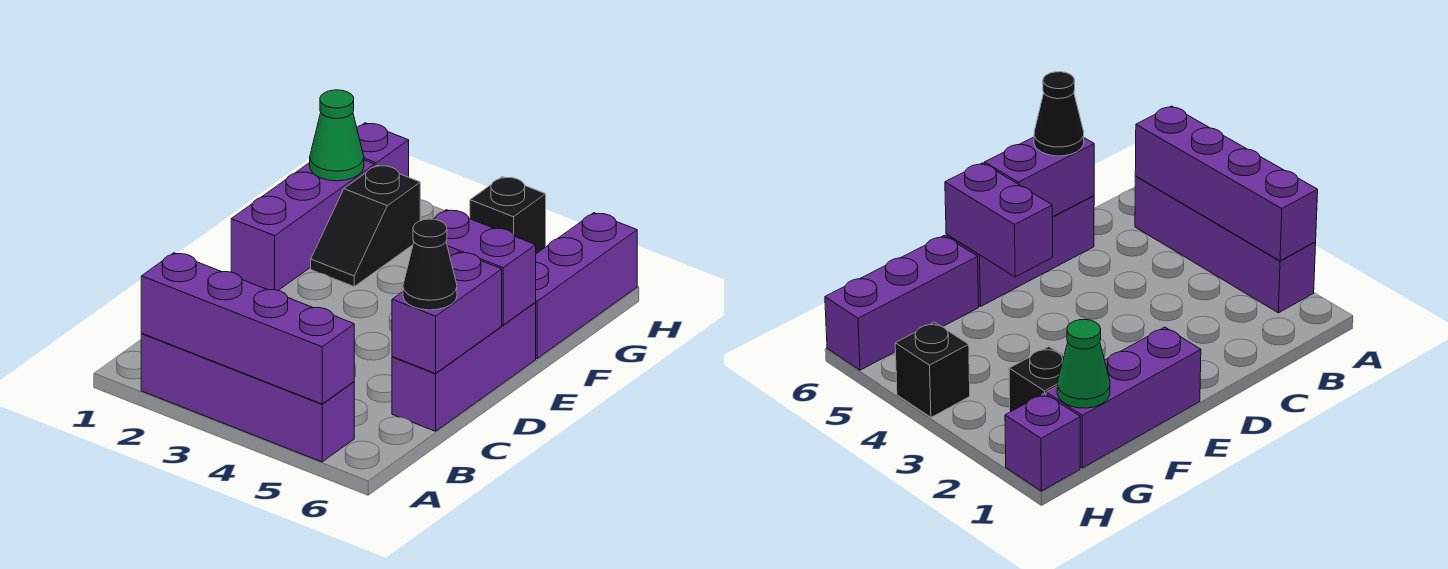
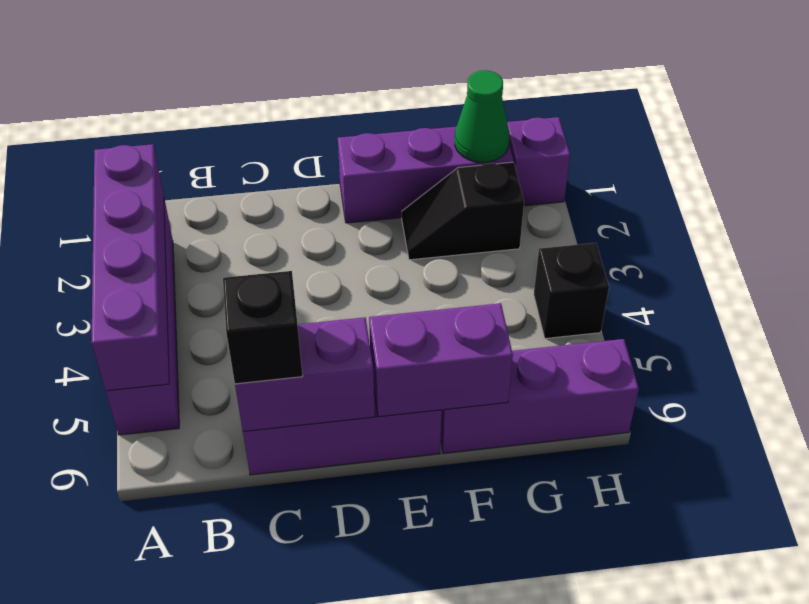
black cone C6 level 3 -> black brick C6 level 3
purple brick E5:E6 level 2 -> purple brick E6:F6 level 2

